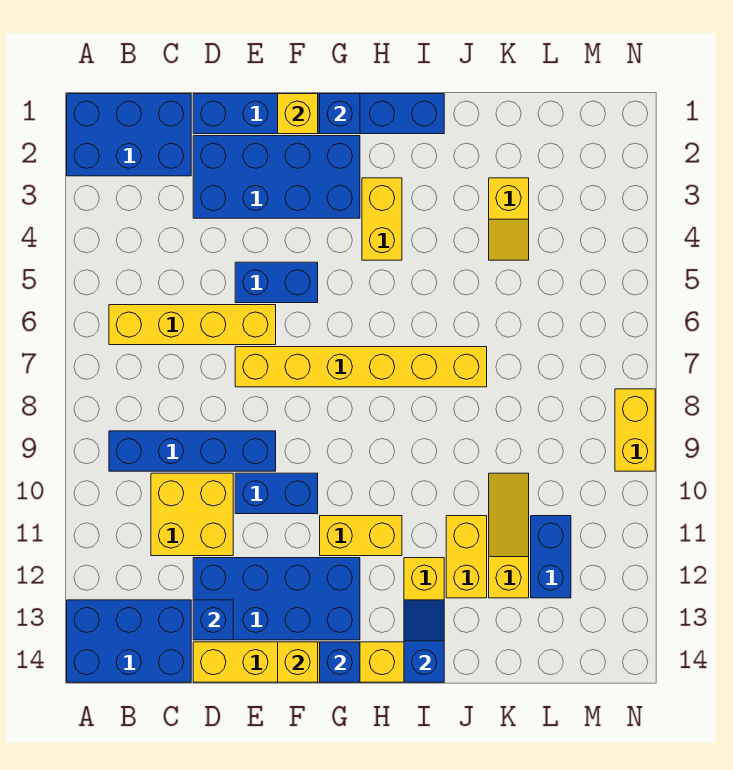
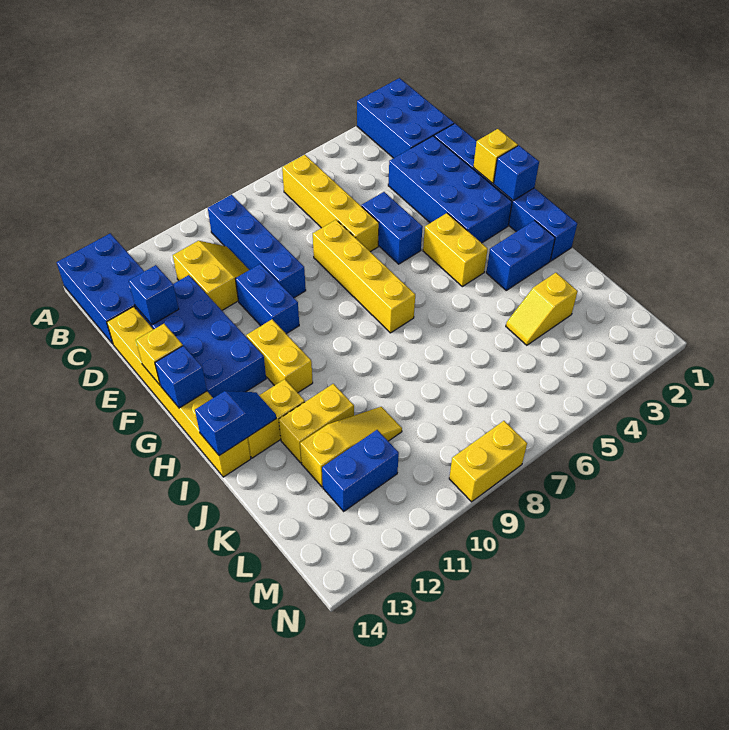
yellow brick C10:D11 level 1 -> yellow slope C10:D11 level 1 top 11
yellow brick E7:J7 level 1 -> yellow brick E7:H7 level 1
yellow brick H3:H4 level 1 -> yellow brick G4:H4 level 1
none -> blue brick I2:I3 level 1

